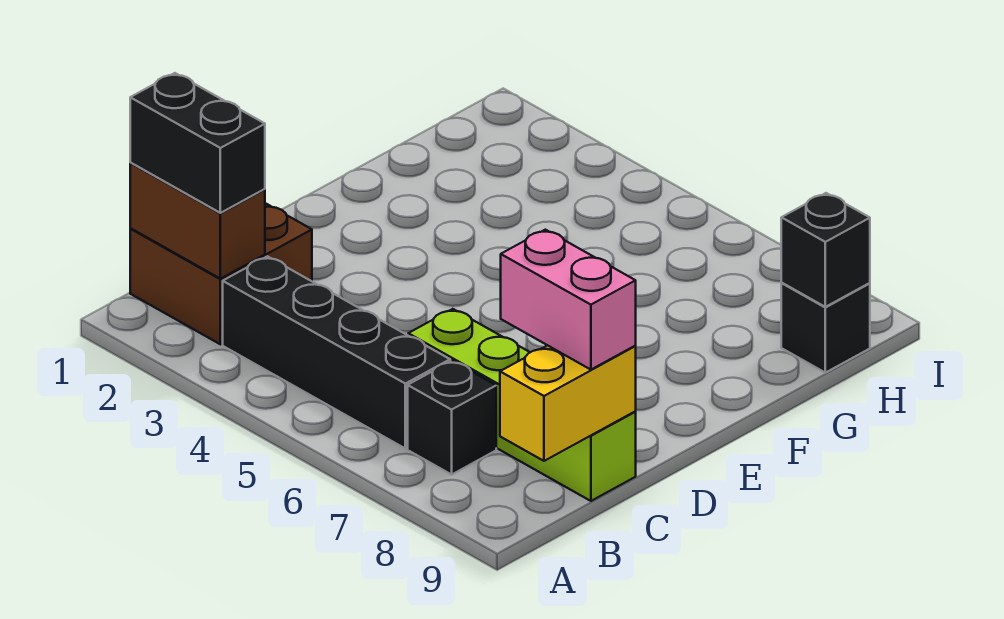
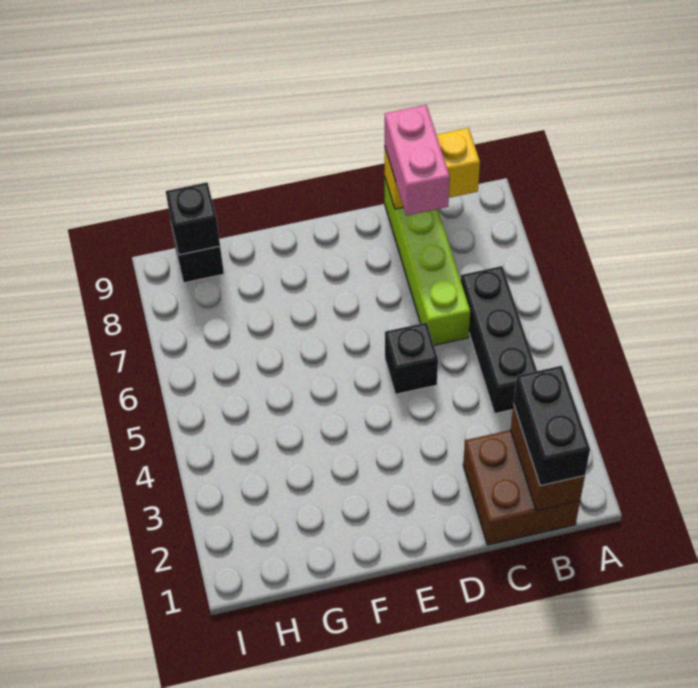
black brick B3:B6 level 1 -> black brick B4:B6 level 1
black brick B7 level 1 -> black brick D5 level 1

